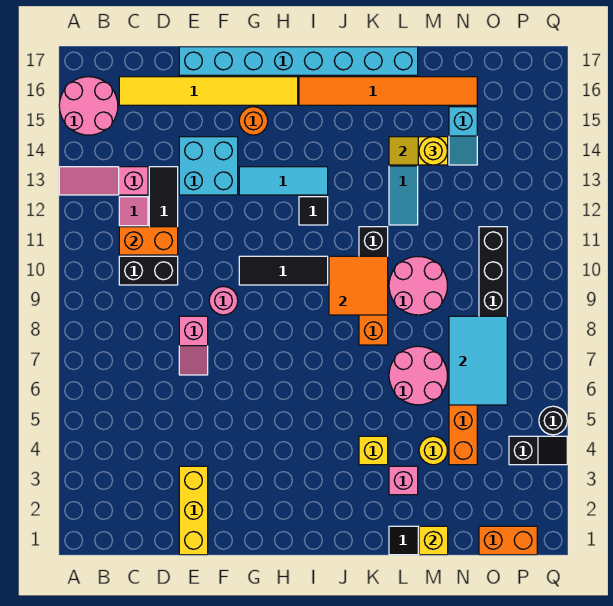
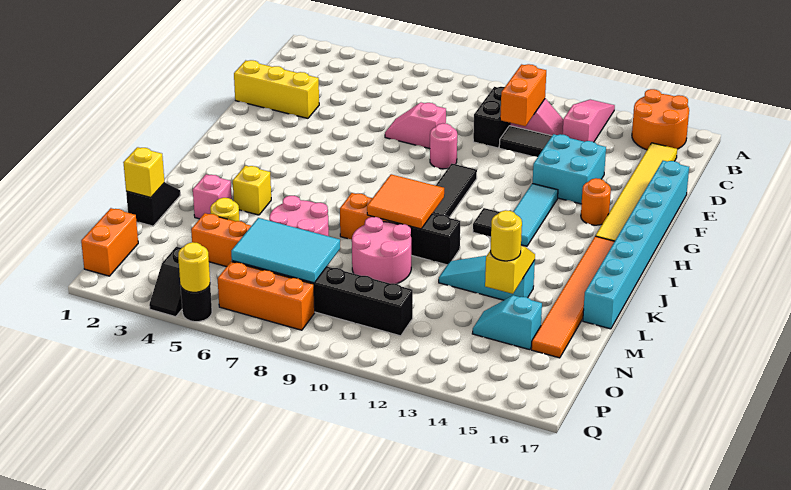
pink round brick A15:B16 level 1 -> orange round brick A15:B16 level 1
none -> orange brick P6:P8 level 1
none -> yellow round brick Q5 level 2

